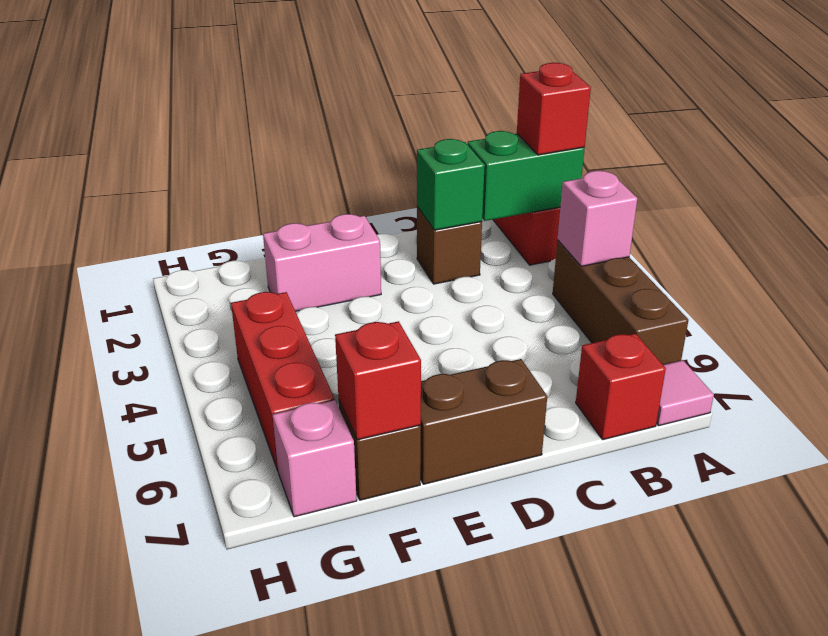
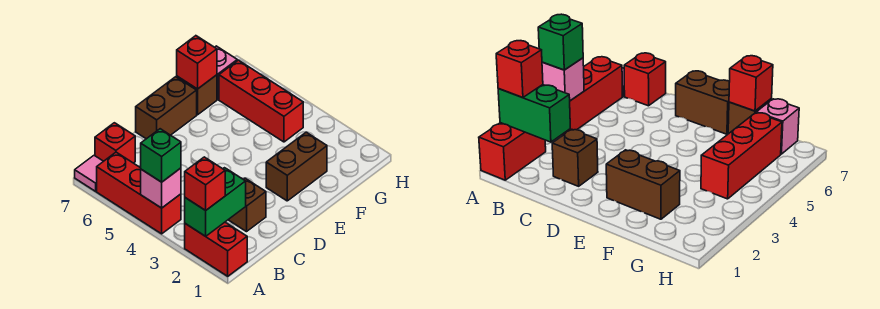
brown brick A4:A6 level 1 -> red brick A4:A6 level 1
green brick C2 level 2 -> green brick A4 level 3
pink brick E2:F2 level 1 -> brown brick E2:F2 level 1

